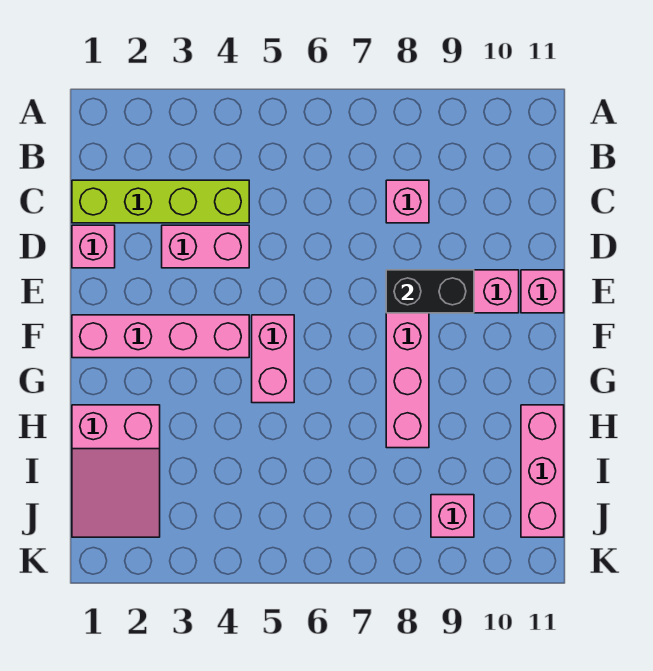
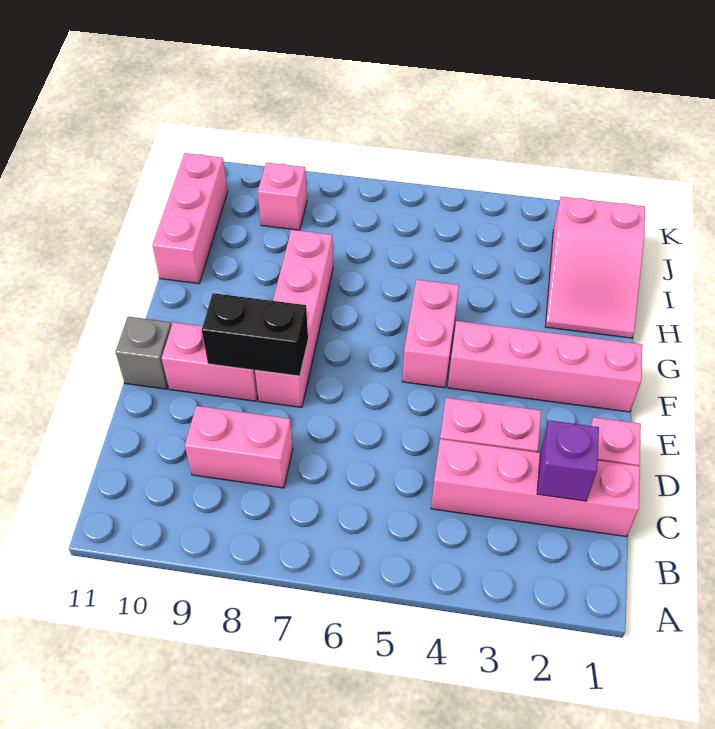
lime brick C1:C4 level 1 -> pink brick C1:C4 level 1
none -> purple brick C2 level 2
pink brick C8 level 1 -> pink brick C8:C9 level 1
pink brick E11 level 1 -> grey brick E11 level 1
pink slope H1:J2 level 1 top H -> pink slope H1:J2 level 1 top J

